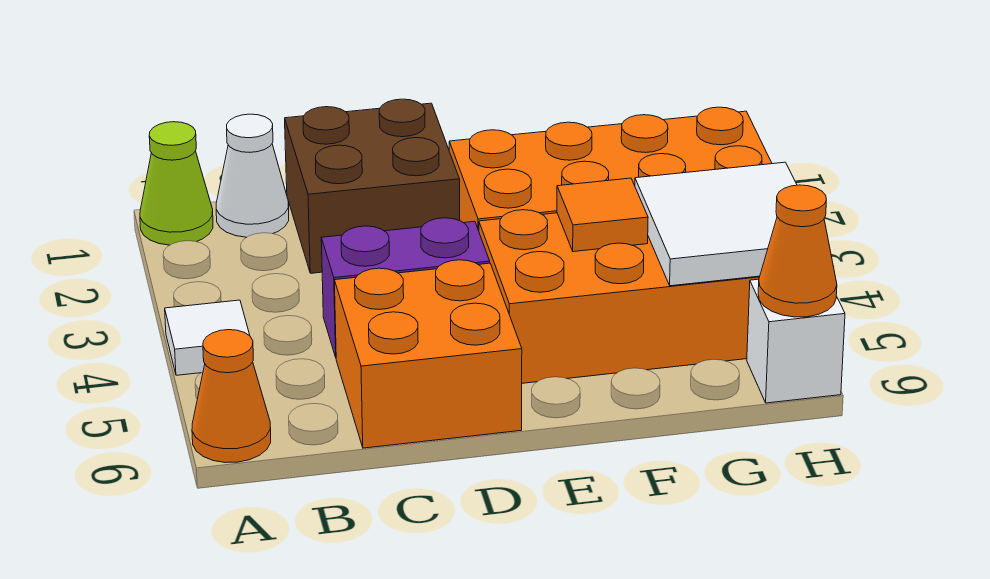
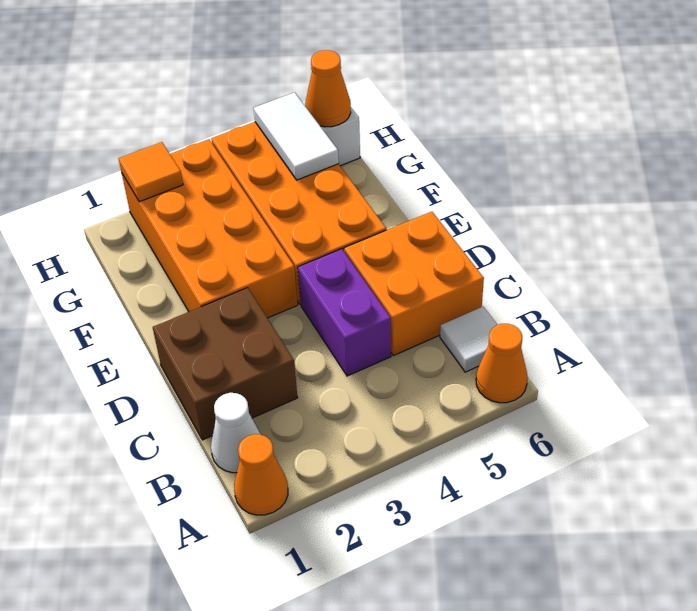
lime cone A1 level 1 -> orange cone A1 level 1
white tile A4 level 1 -> white tile B6 level 1
orange tile F4 level 2 -> orange tile H2 level 2
white tile G4:H5 level 2 -> white tile G5:H5 level 2

